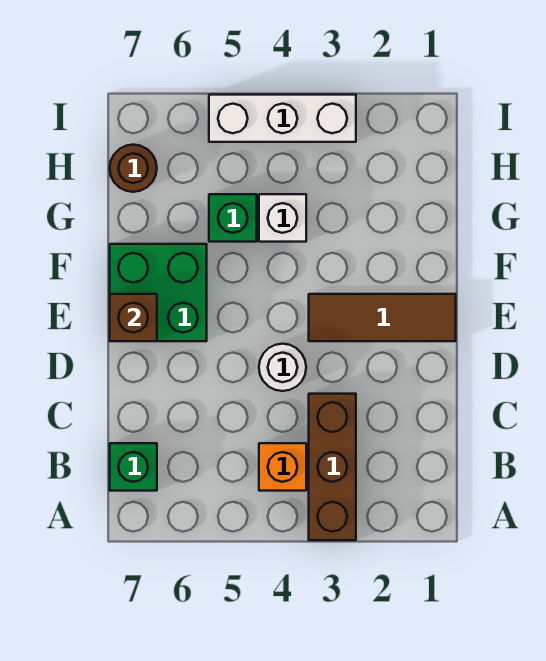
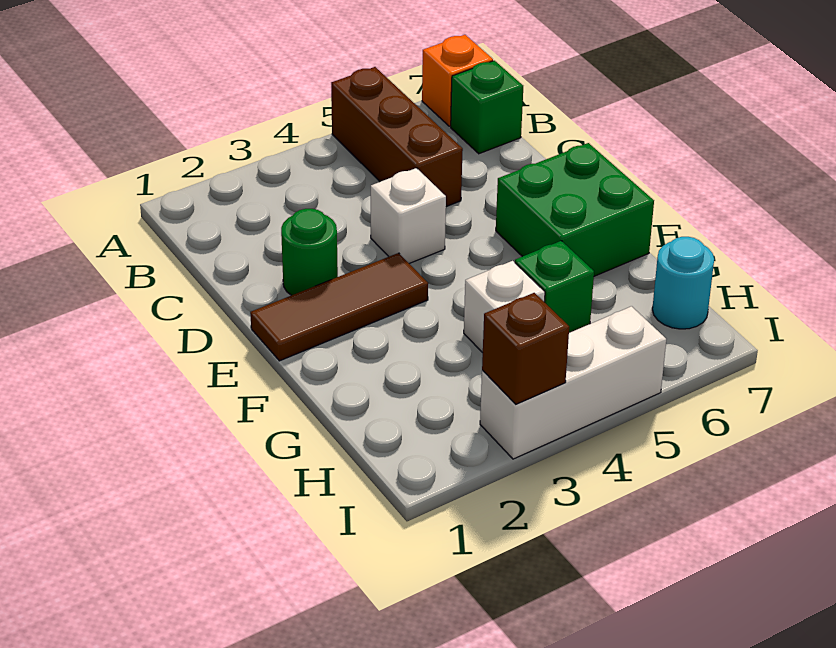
brown brick A3:C3 level 1 -> brown brick A5:C5 level 1
orange brick B4 level 1 -> orange brick A7 level 1
none -> green round brick D2 level 1
white round brick D4 level 1 -> white brick D4 level 1
brown brick E7 level 2 -> brown brick I3 level 2
brown round brick H7 level 1 -> cyan round brick H7 level 1

